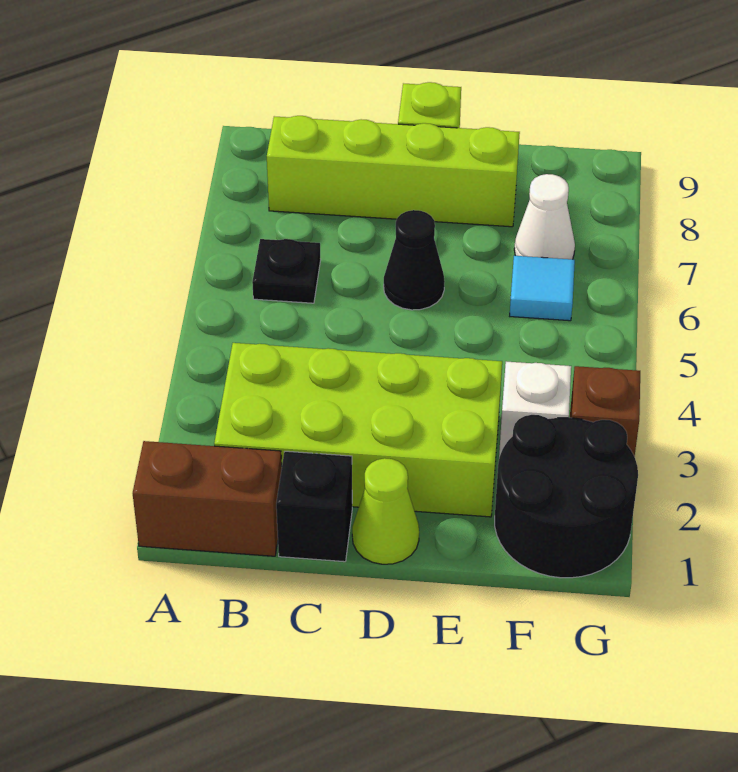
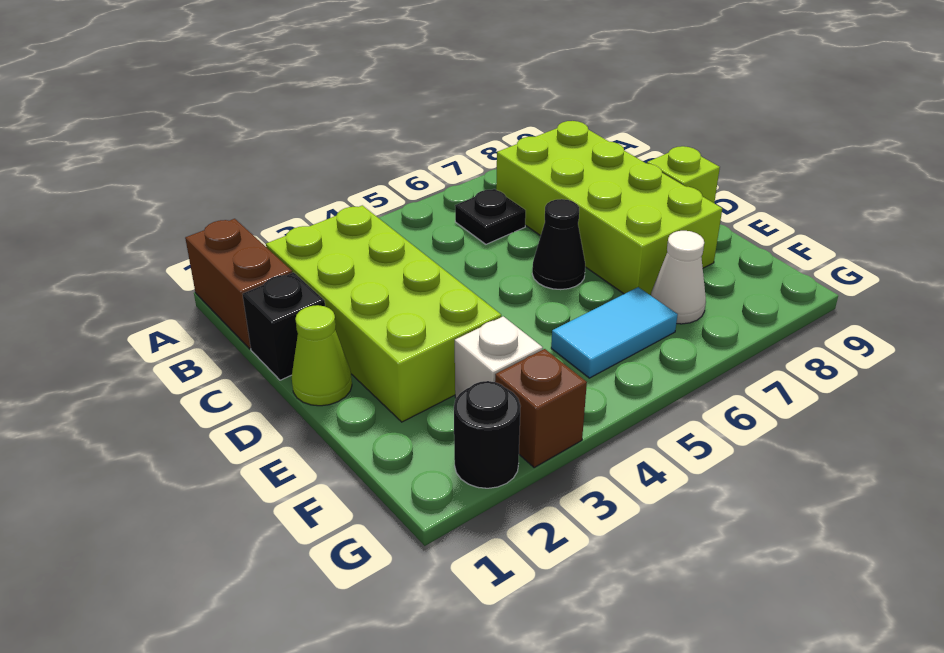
lime brick B8:E8 level 1 -> lime brick B7:E8 level 1
black round brick F1:G2 level 1 -> black round brick G2 level 1
cyan tile F6 level 1 -> cyan tile F5:F6 level 1

